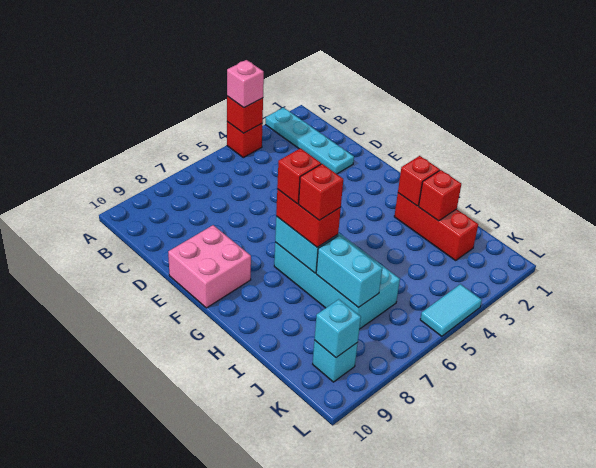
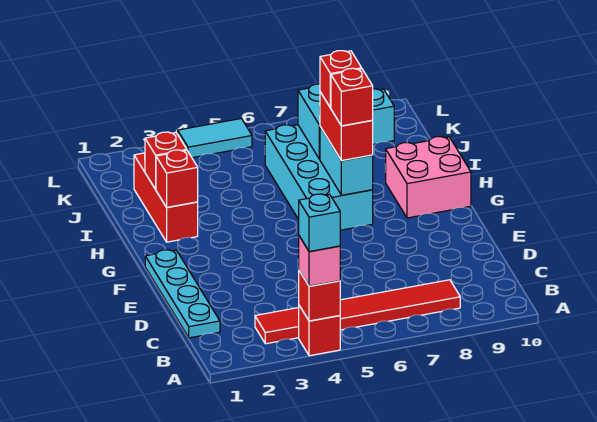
cyan plate A2:D2 level 1 -> cyan plate C1:F1 level 1
none -> red tile B3:B8 level 1
pink brick E9:F10 level 1 -> pink brick G9:H10 level 1
cyan brick K9 level 2 -> cyan brick A4 level 4

